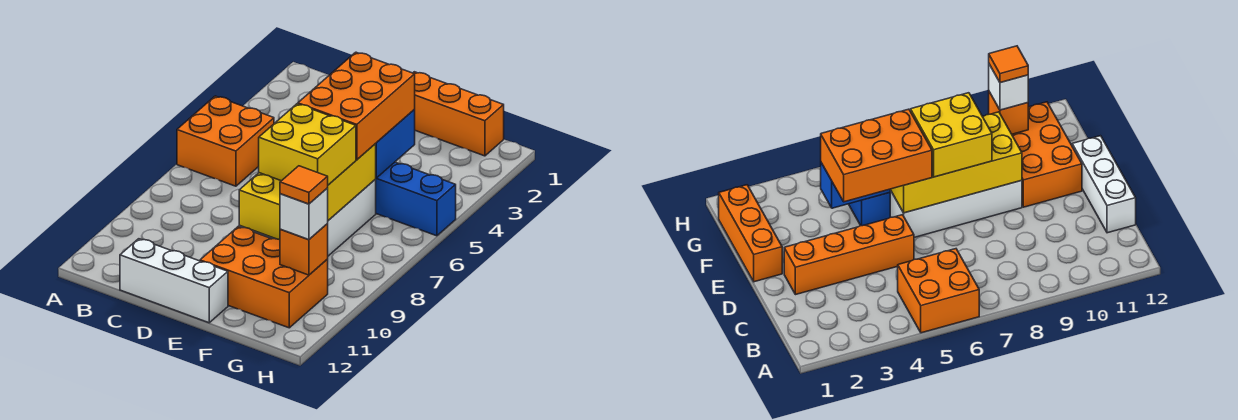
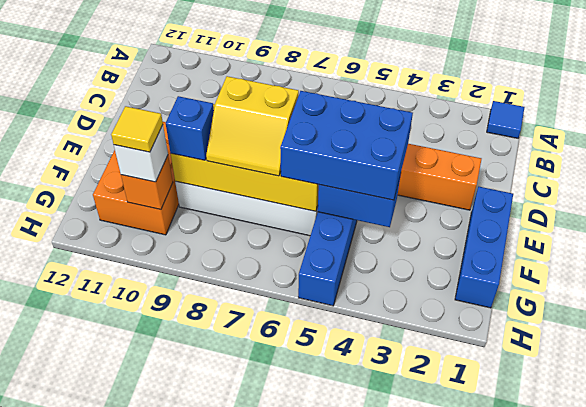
none -> blue tile A1 level 1
orange brick A5:B6 level 1 -> none
white brick C12:E12 level 1 -> none
orange brick E1:G1 level 1 -> blue brick E1:G1 level 1
orange brick E4:F6 level 3 -> blue brick E4:F6 level 3
yellow brick E7:F8 level 3 -> yellow slope E7:F8 level 3 top E
none -> blue brick F9 level 3
orange tile G10 level 4 -> yellow tile G10 level 4

